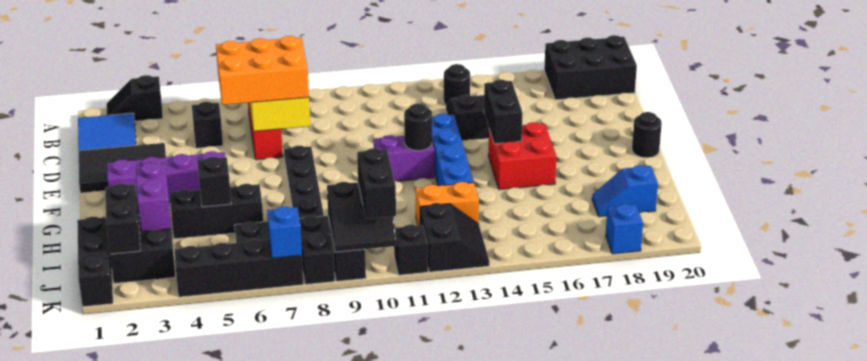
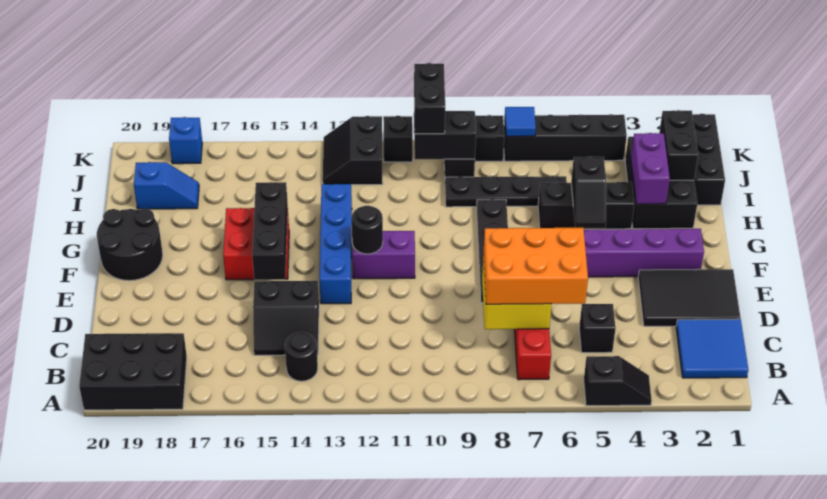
black slope A2:A3 level 1 top 3 -> black slope A4:A5 level 1 top 5
black brick E15:F15 level 2 -> black brick E15:G15 level 2
black round brick F20 level 1 -> black round brick F19:G20 level 1
orange brick I12:I13 level 1 -> none
blue brick K7 level 2 -> blue tile K7 level 2

